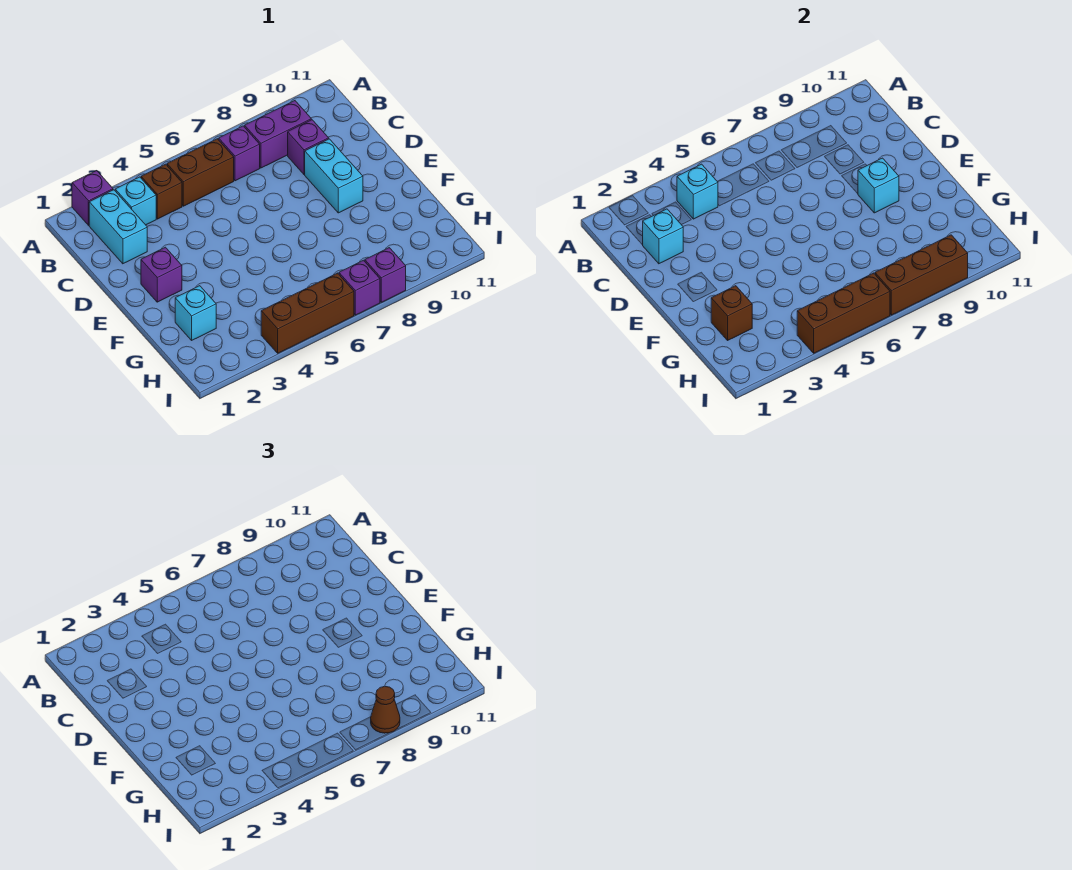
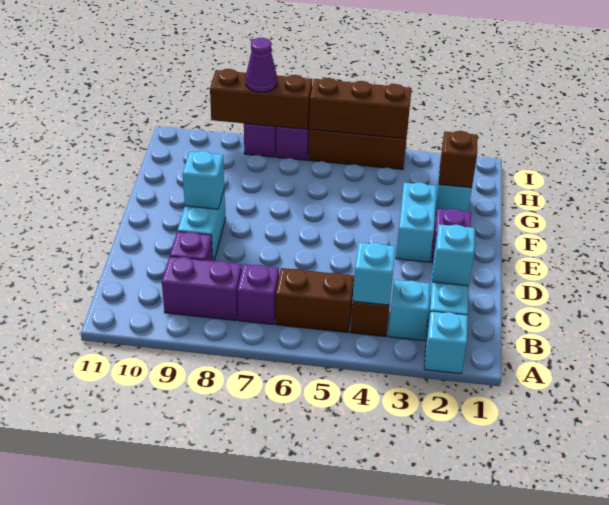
purple brick A2 level 1 -> cyan brick A2 level 1
none -> cyan brick E3:F3 level 1
brown cone I8 level 3 -> purple cone I8 level 3

